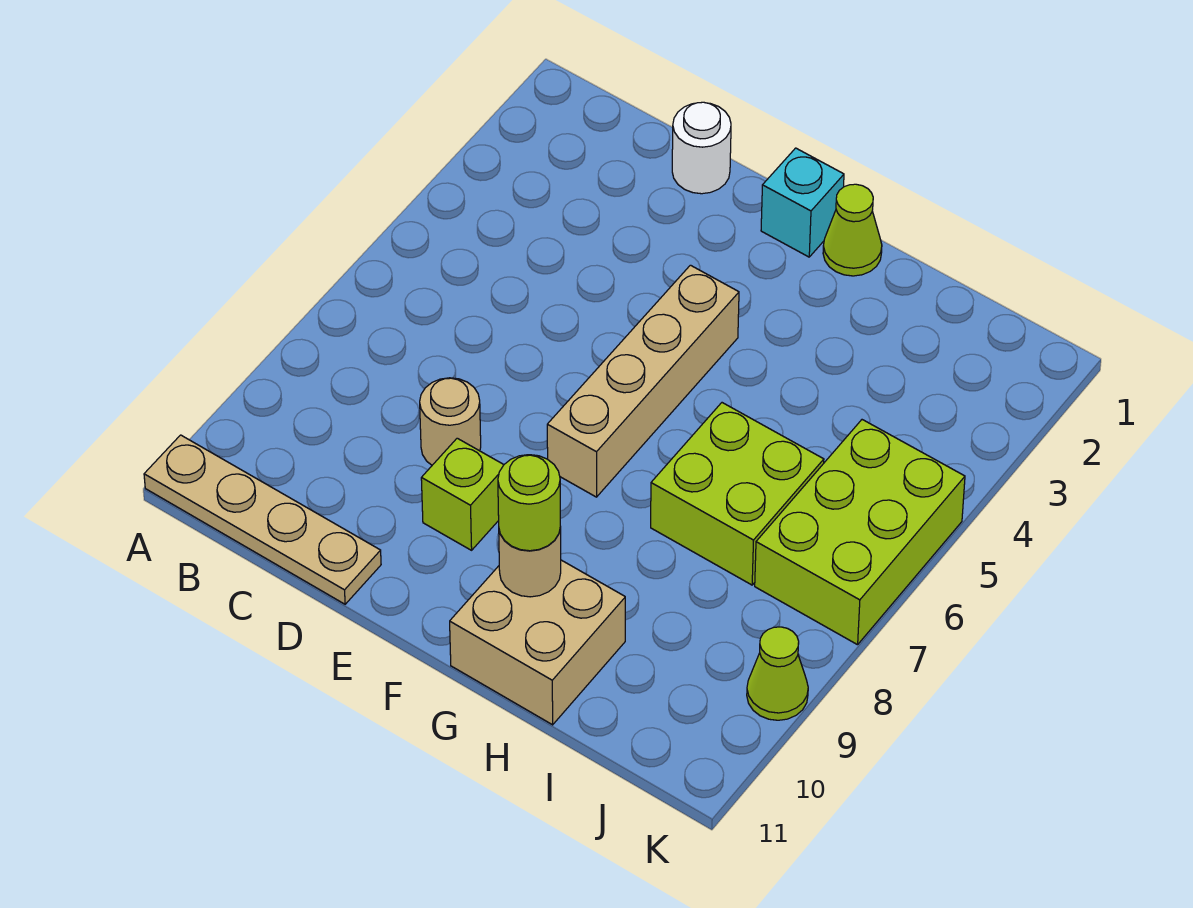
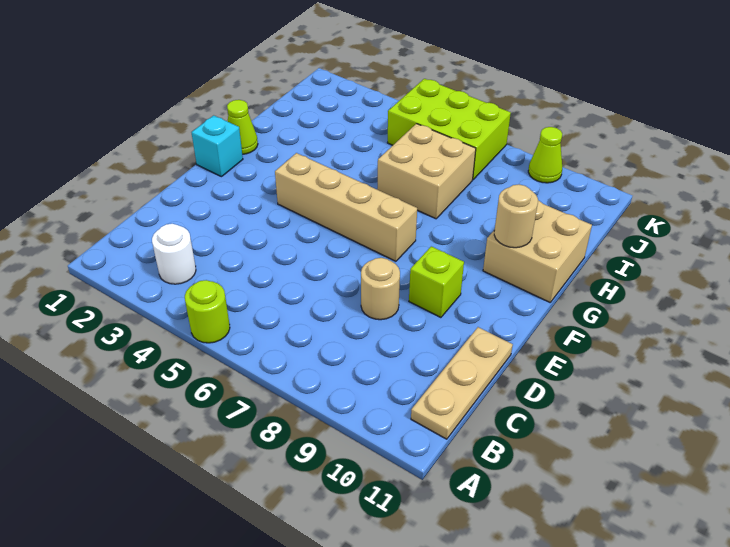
tan plate A11:D11 level 1 -> tan plate B11:D11 level 1
white round brick D1 level 1 -> white round brick B3 level 1
lime round brick G10 level 3 -> lime round brick A5 level 1
lime brick H6:I7 level 1 -> tan brick H6:I7 level 1

